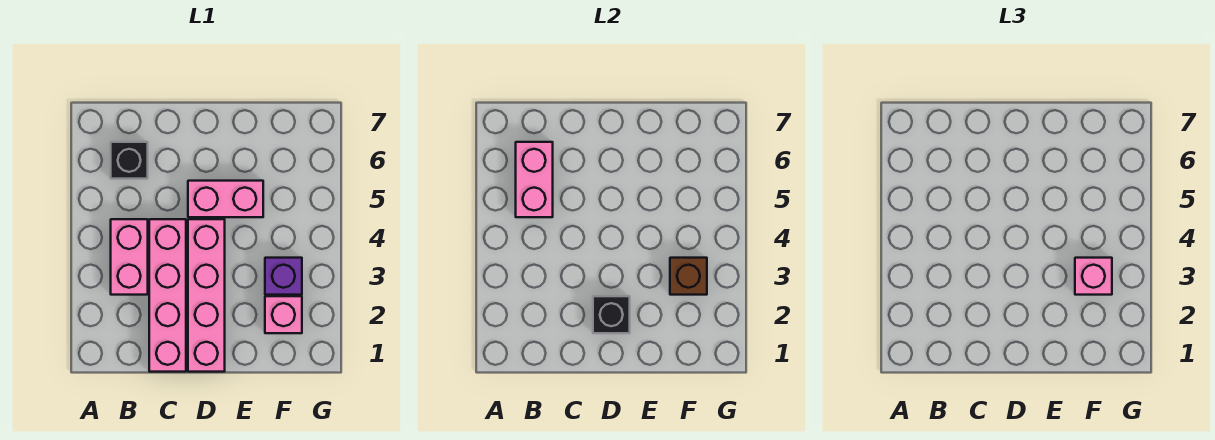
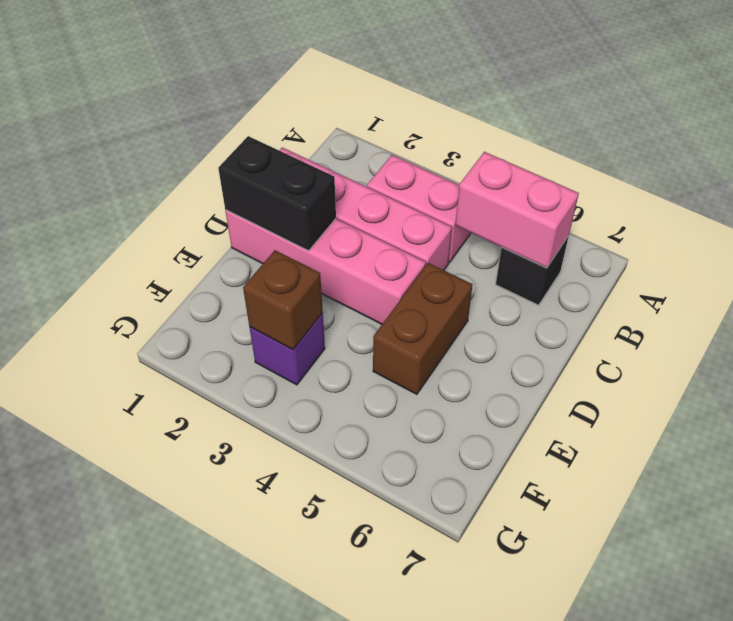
black brick D2 level 2 -> black brick D1:D2 level 2
pink brick D5:E5 level 1 -> brown brick D5:E5 level 1
pink brick F2 level 1 -> none
pink brick F3 level 3 -> none

